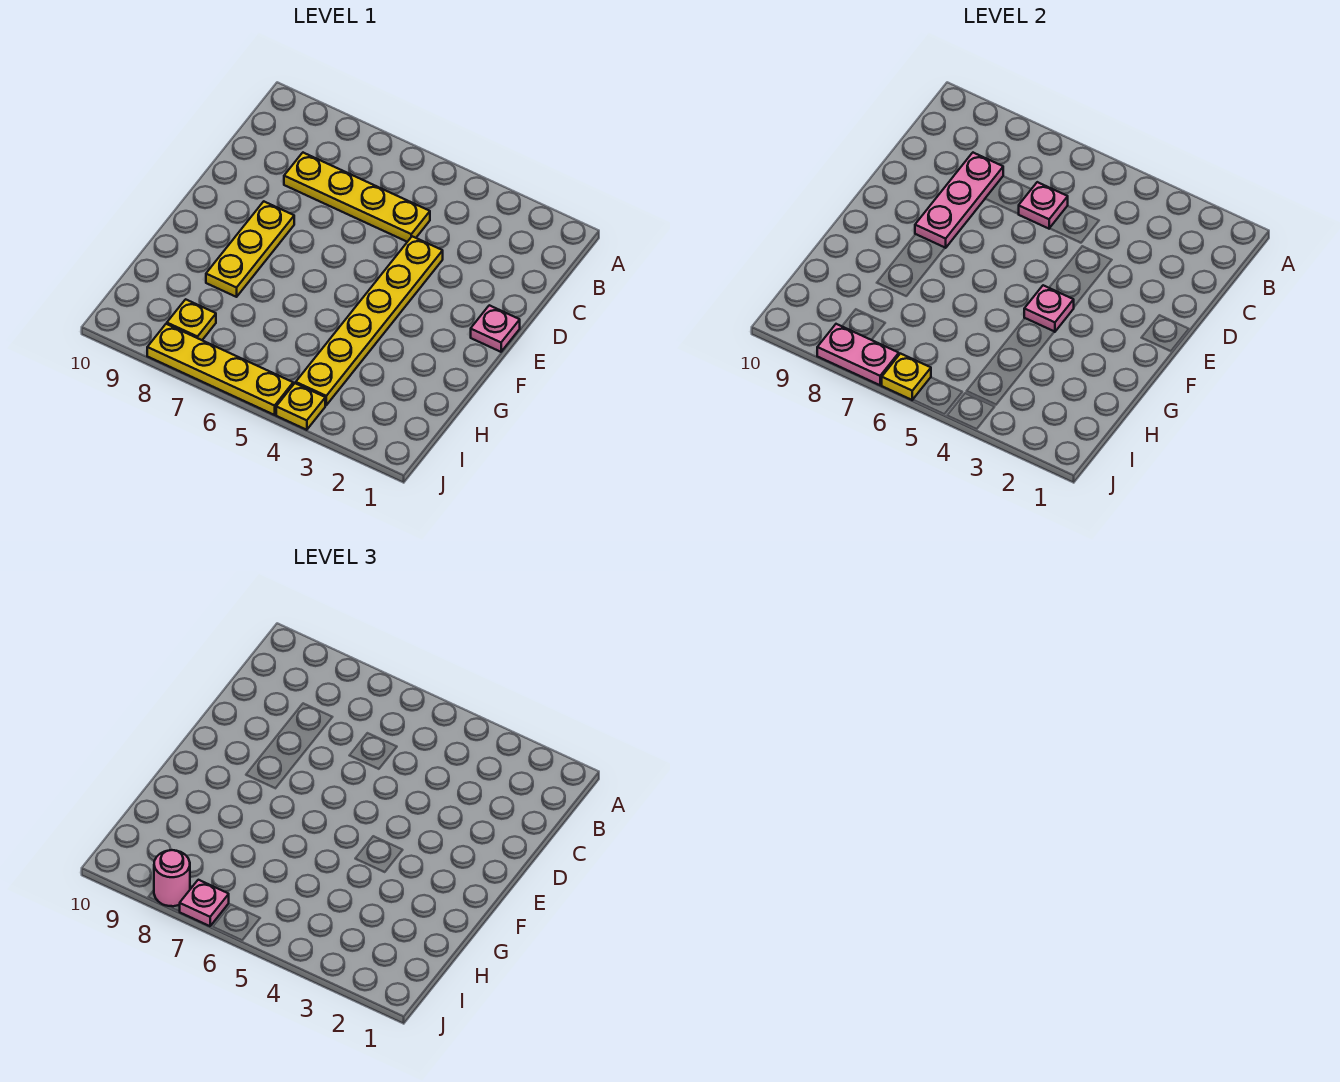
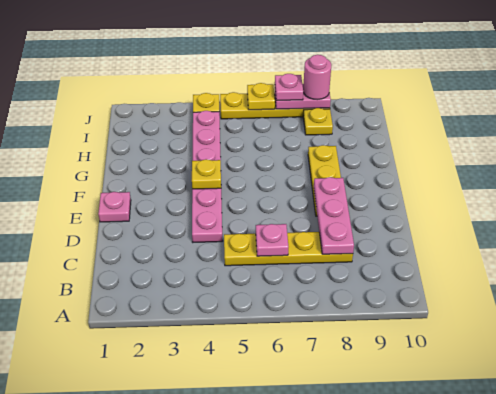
yellow plate D4:I4 level 1 -> pink plate D4:I4 level 1
pink plate F4 level 2 -> yellow plate F4 level 2

